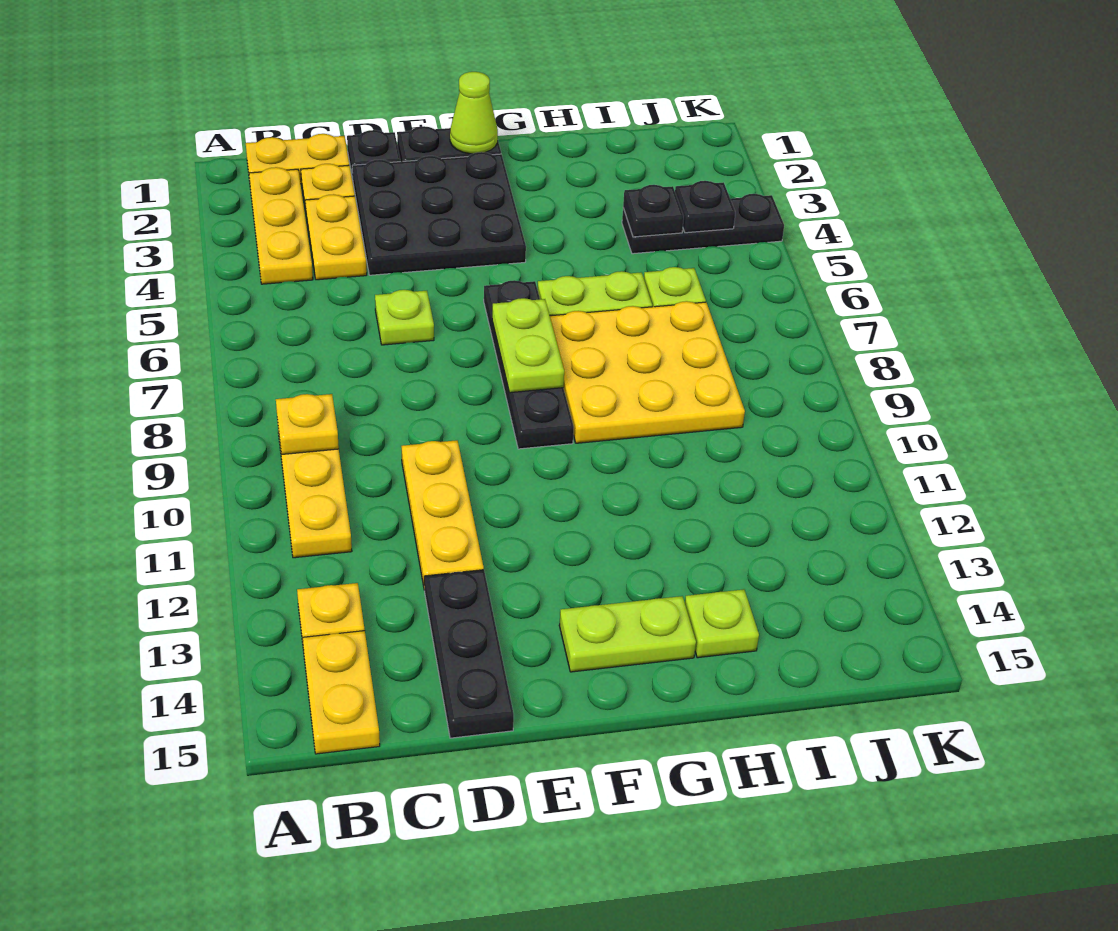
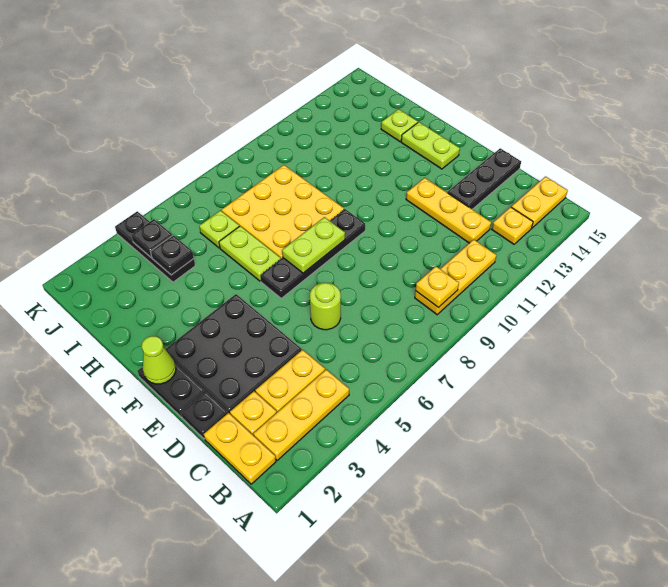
lime plate D6 level 1 -> lime round brick D6 level 1
yellow plate D10:D12 level 1 -> yellow plate C12:E12 level 1

